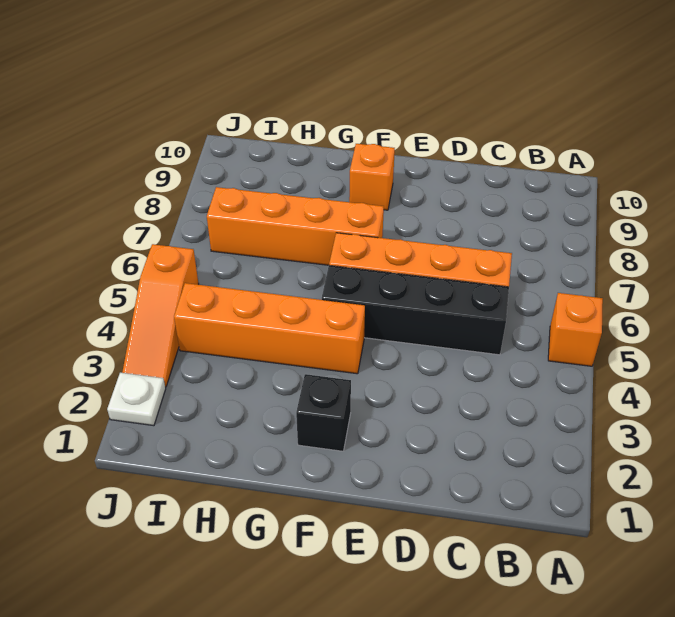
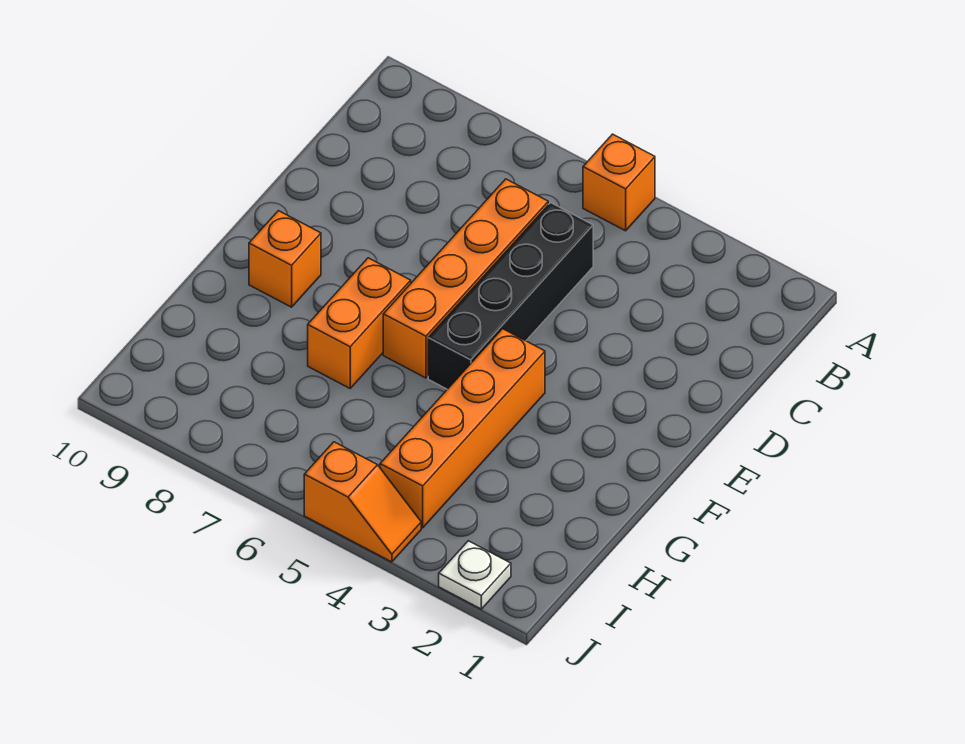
black brick F2 level 1 -> none
orange brick F7:I7 level 1 -> orange brick F7:G7 level 1
orange slope J3:J5 level 1 top 5 -> orange slope J4:J5 level 1 top 5

